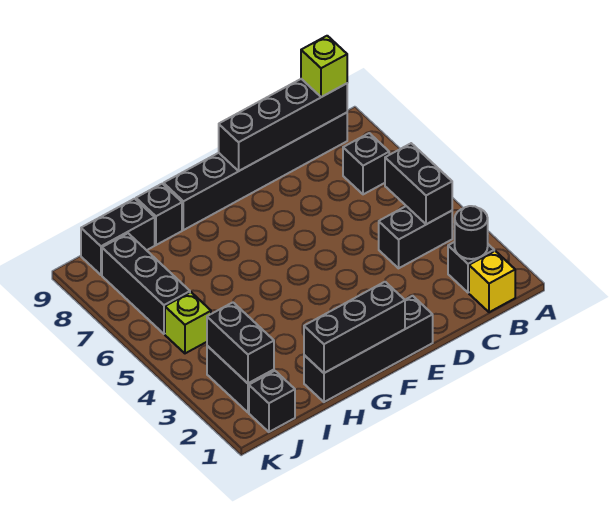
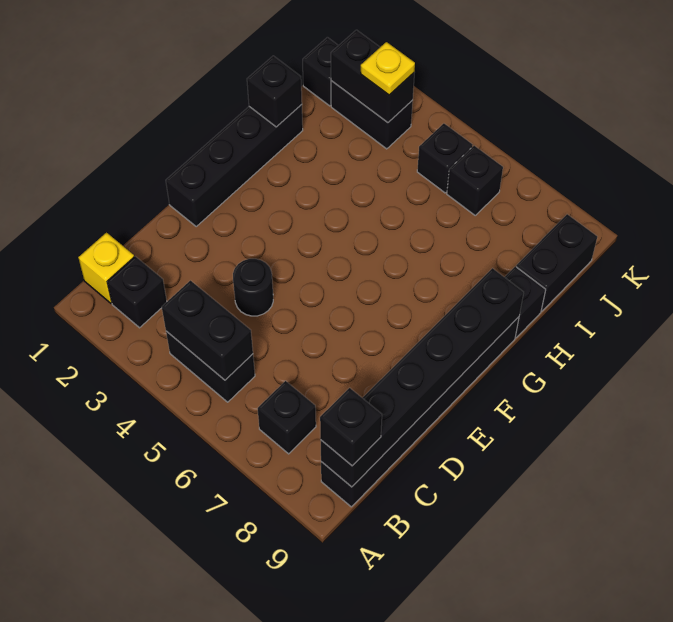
black round brick B2 level 2 -> black round brick D4 level 1
black brick B4:C4 level 1 -> black brick B4:B5 level 1
black brick B9:E9 level 2 -> black brick B9:G9 level 2
lime brick B9 level 3 -> black brick B9 level 3
black brick F1:H1 level 2 -> black brick H1 level 2
none -> yellow plate J3 level 3
lime brick J5 level 1 -> black brick J5 level 1
black brick J6:J8 level 1 -> black brick J6 level 1

